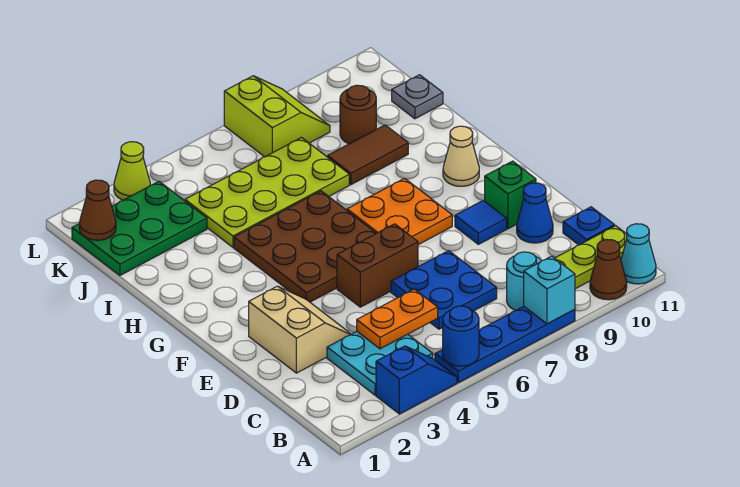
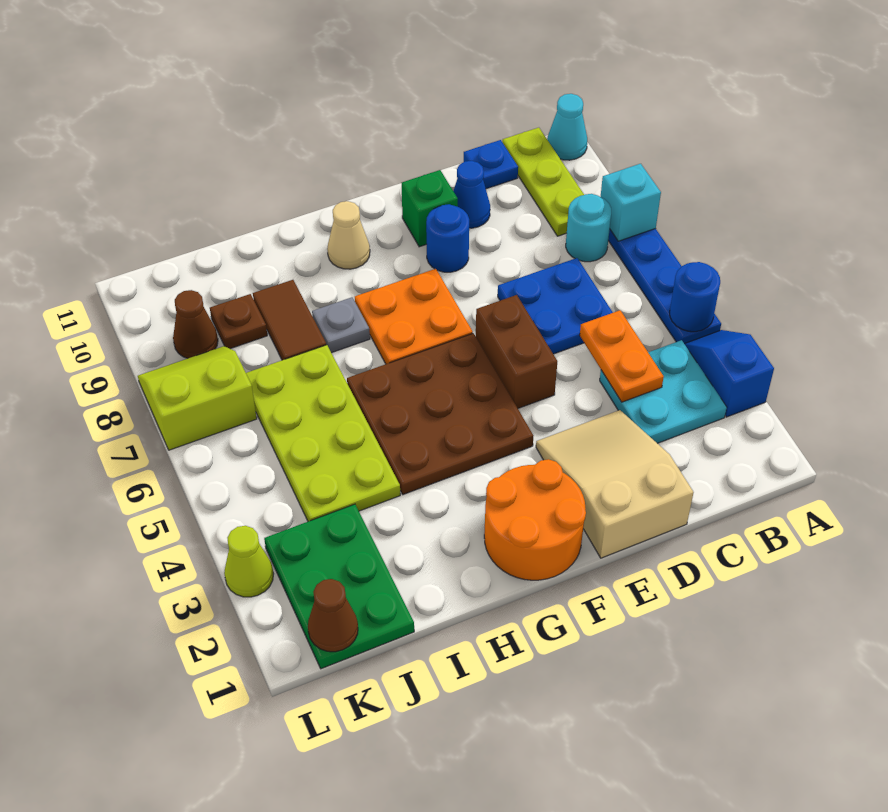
brown cone A10 level 1 -> brown cone K9 level 1
tan slope D2:E3 level 1 top 2 -> tan slope D1:E3 level 1 top 1
blue tile E9 level 1 -> blue round brick E9 level 1
none -> orange round brick F1:G2 level 1
brown round brick J9 level 1 -> brown plate J9 level 1
grey plate J11 level 1 -> grey plate H8 level 1

